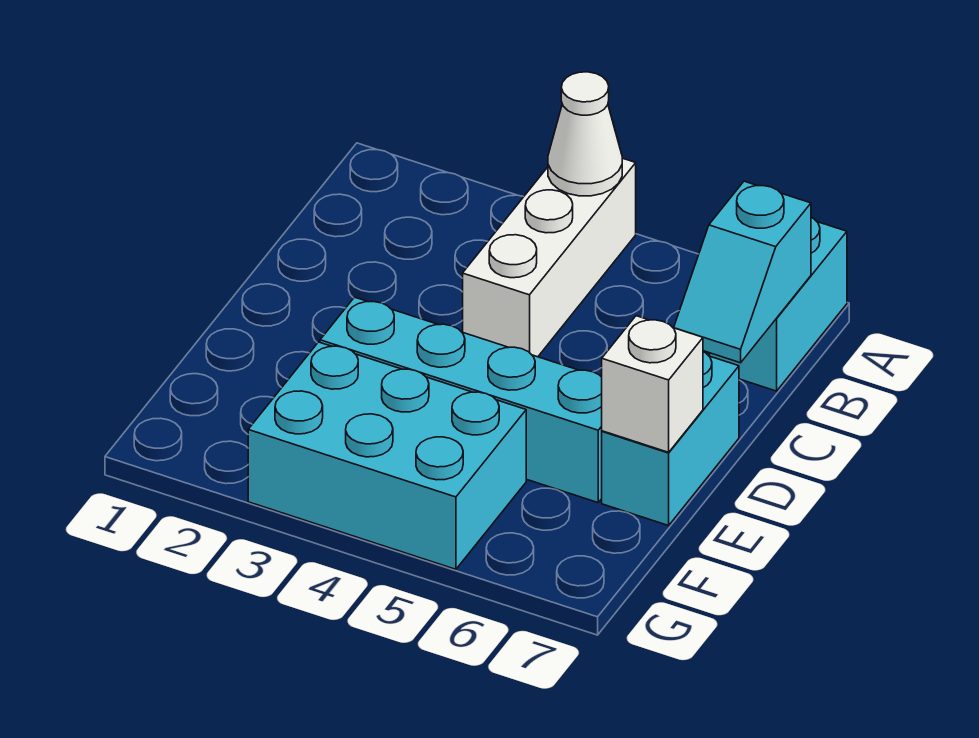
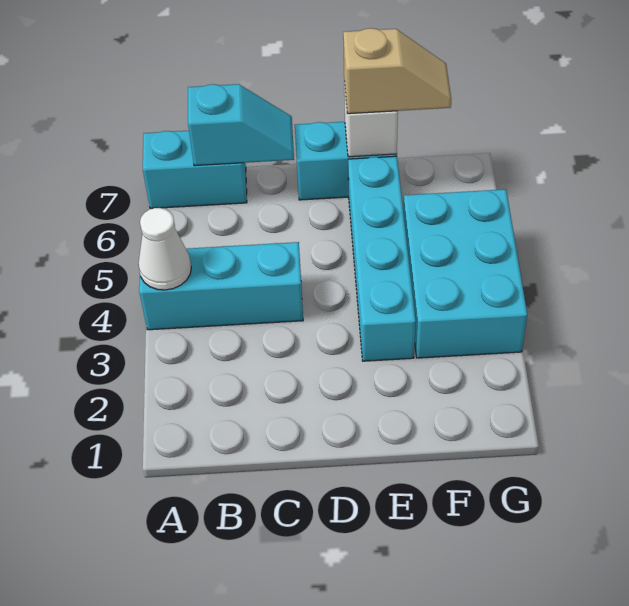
white brick A4:C4 level 1 -> cyan brick A4:C4 level 1
none -> tan slope E7:F7 level 3 top E

